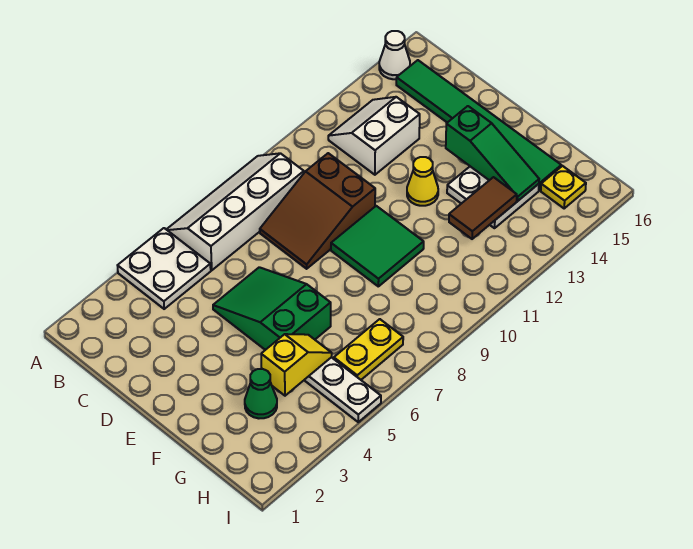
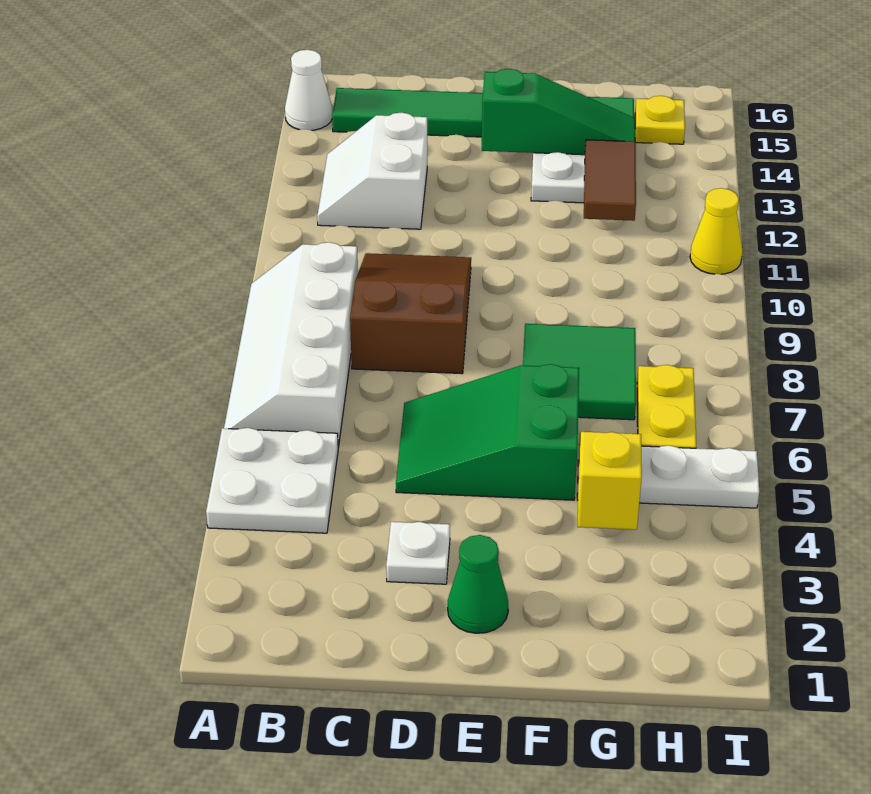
brown slope C8:D10 level 1 top 10 -> brown slope C8:D10 level 1 top 8
none -> white plate D3 level 1
green tile E9:F10 level 1 -> green tile F7:G8 level 1
yellow cone E12 level 1 -> yellow cone I11 level 1
green cone G3 level 1 -> green cone E2 level 1

